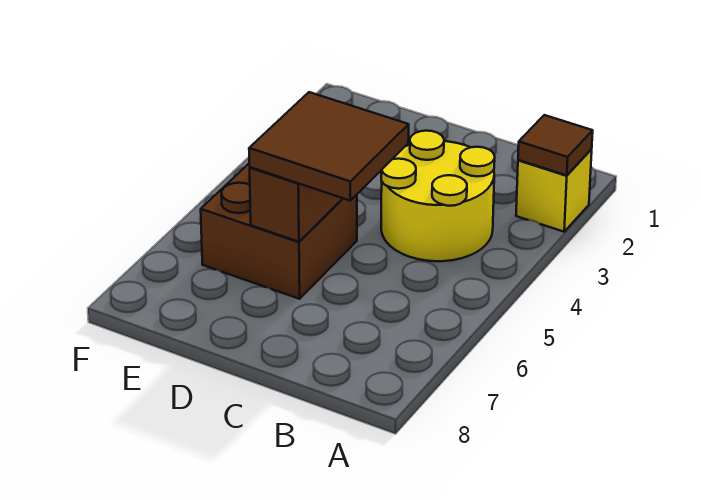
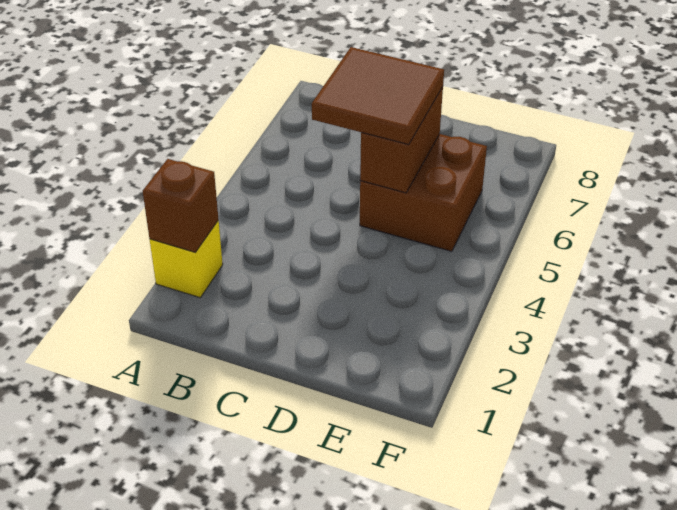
brown tile A2 level 2 -> brown brick A2 level 2
yellow round brick B3:C4 level 1 -> none

